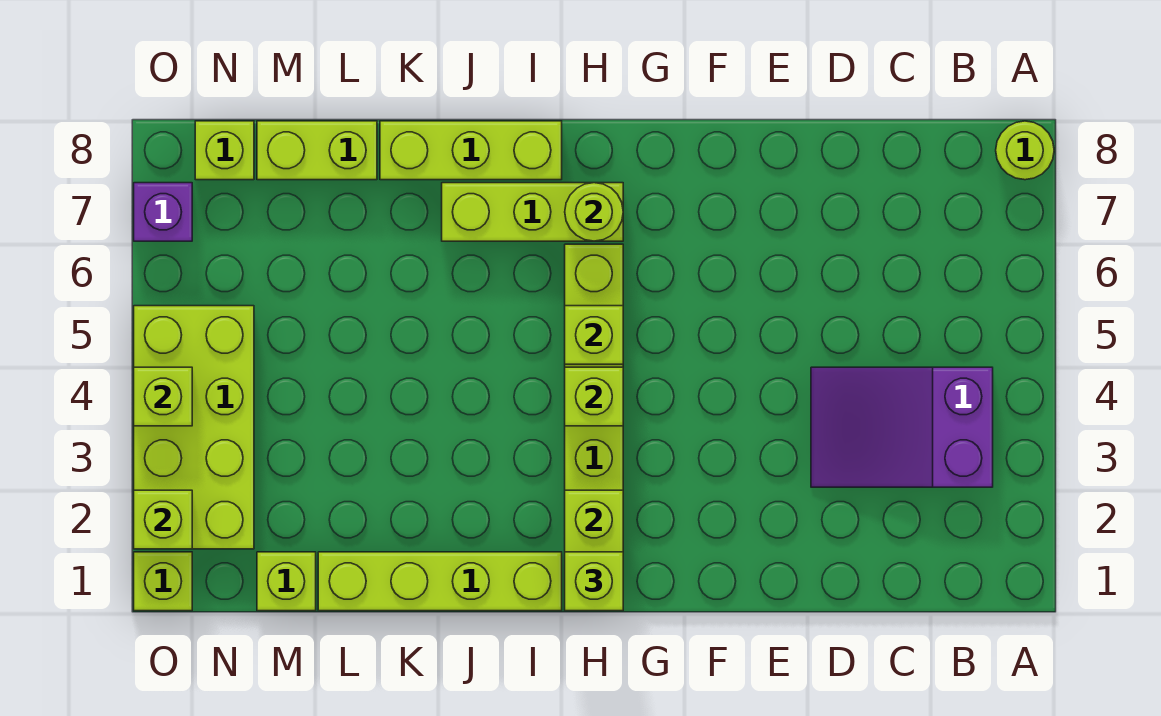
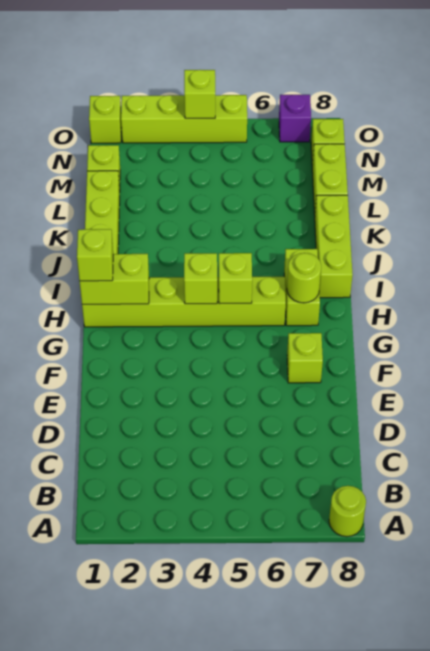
purple slope B3:D4 level 1 top B -> none
lime brick H7:J7 level 1 -> lime brick H7:I7 level 1
lime brick N2:O5 level 1 -> lime brick O2:O5 level 1
lime brick O2 level 2 -> lime brick F7 level 1

